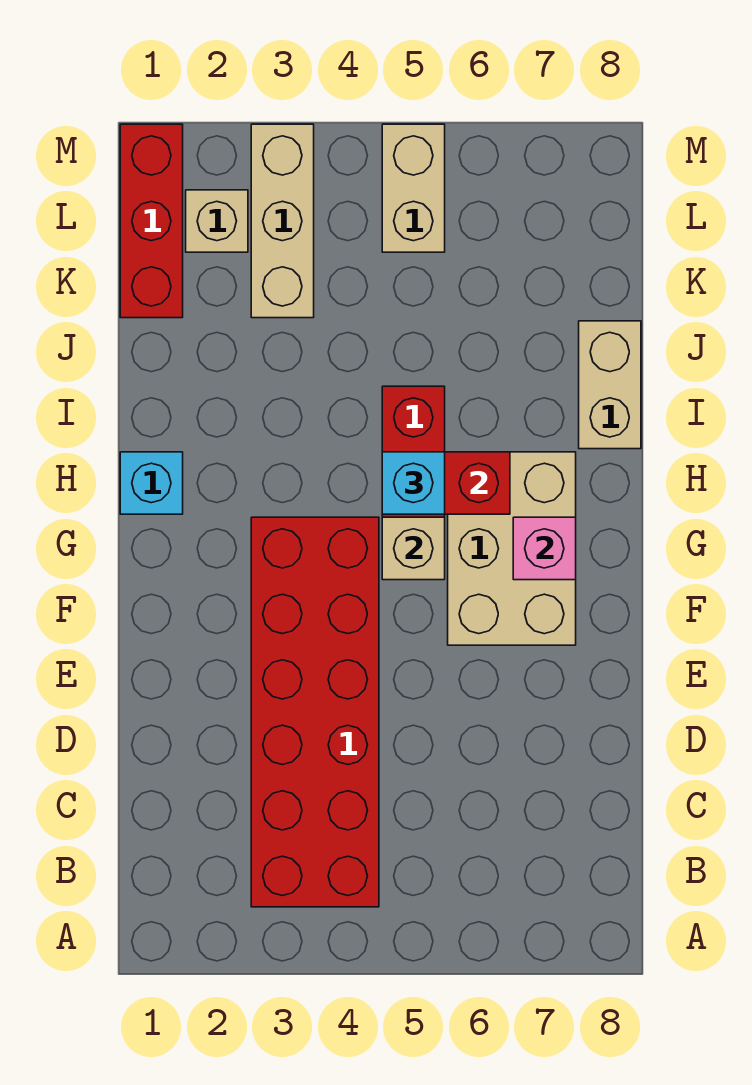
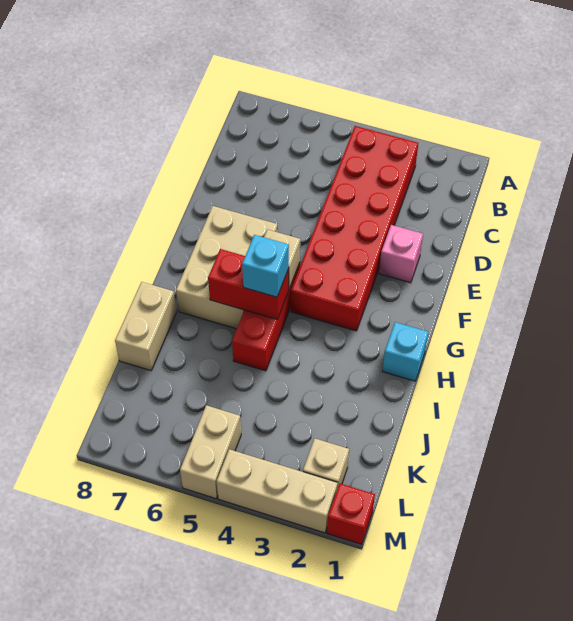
pink brick G7 level 2 -> pink brick E2 level 1
red brick K1:M1 level 1 -> red brick M1 level 1
tan brick K3:M3 level 1 -> tan brick M2:M4 level 1

